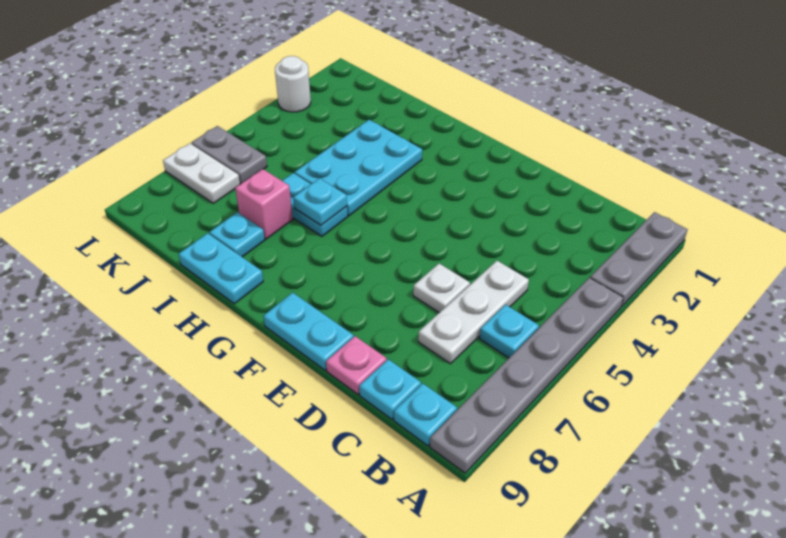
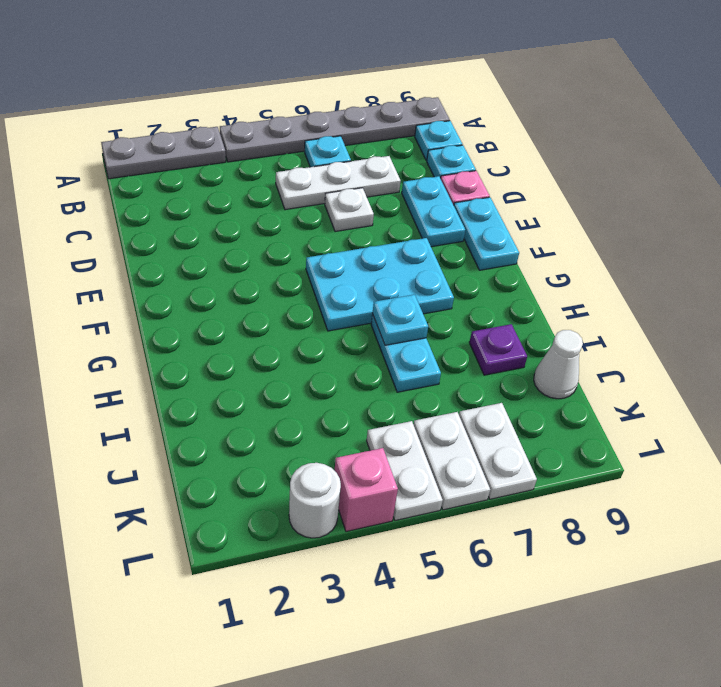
cyan plate H3:I5 level 1 -> cyan plate F5:G7 level 1
cyan plate H9:I9 level 1 -> cyan plate D8:E8 level 1
pink brick I7 level 1 -> pink brick L4 level 1
cyan plate I8 level 1 -> purple plate I8 level 1
none -> white cone J9 level 1
none -> white plate K5:L5 level 1
grey plate K6:L6 level 1 -> white plate K6:L6 level 1

